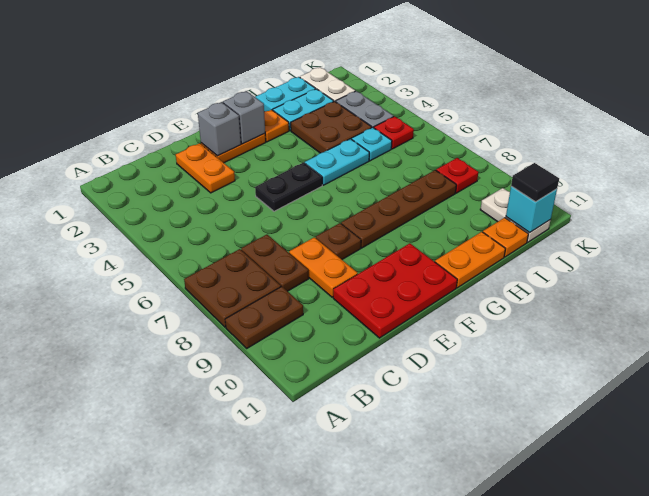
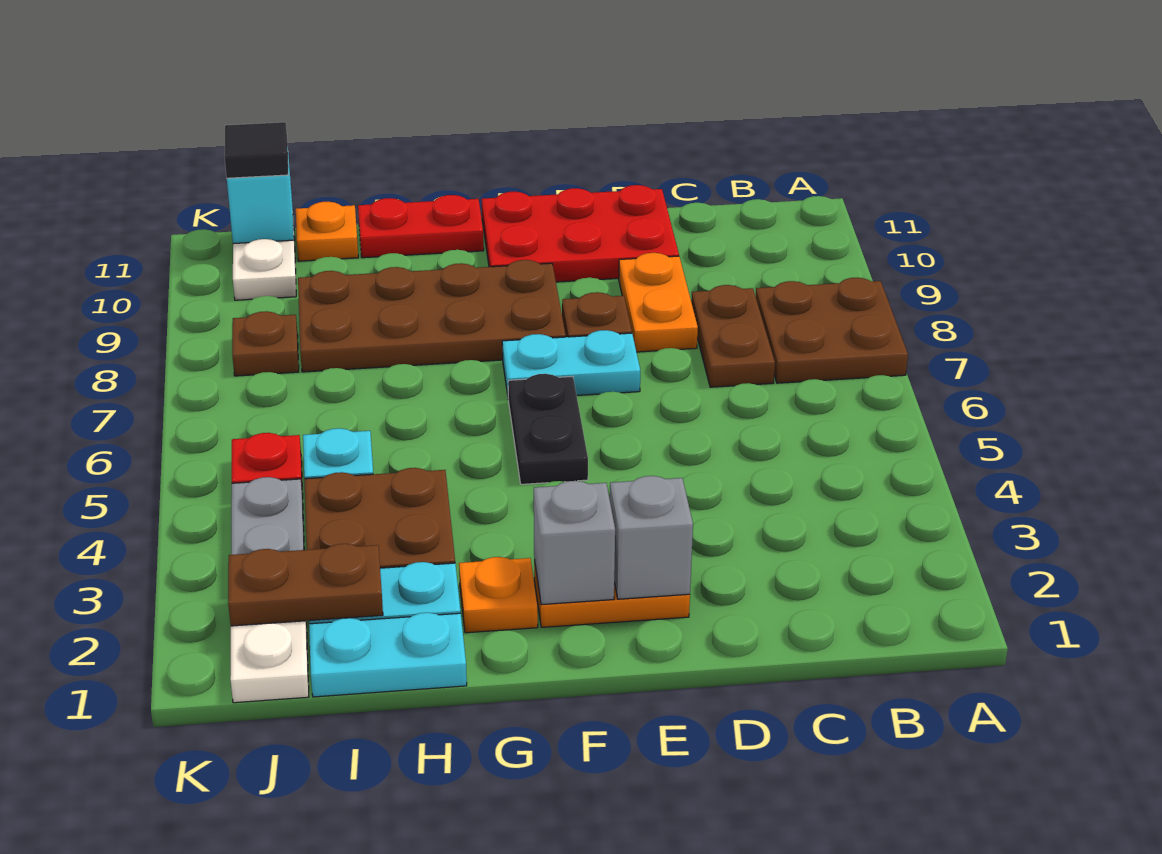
brown plate A9:B9 level 1 -> brown plate I2:J2 level 2
orange plate D2:D3 level 1 -> none
black plate E5:F5 level 1 -> black plate F5:F6 level 1
brown plate F8:I8 level 1 -> brown plate F8:I9 level 1
cyan plate G5:H5 level 1 -> cyan plate E7:F7 level 1
orange plate G11:H11 level 1 -> red plate G11:H11 level 1
red plate J8 level 1 -> brown plate J8 level 1

